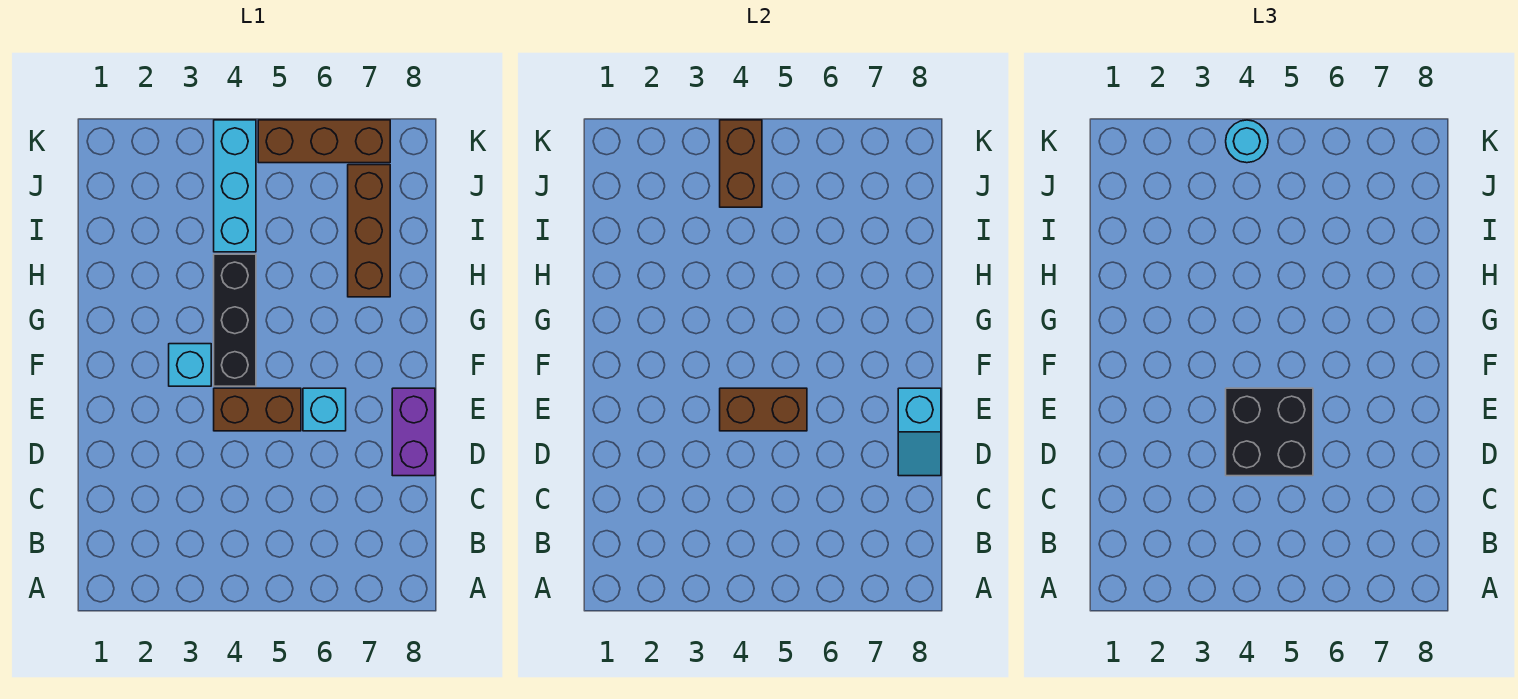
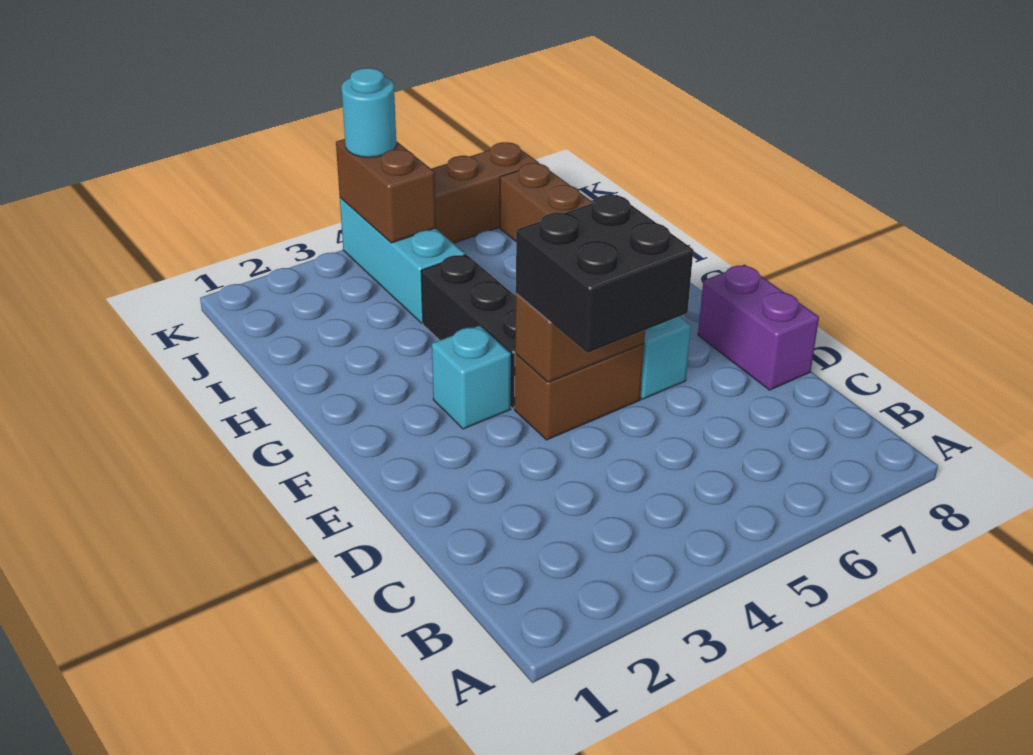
cyan slope D8:E8 level 2 top E -> none

